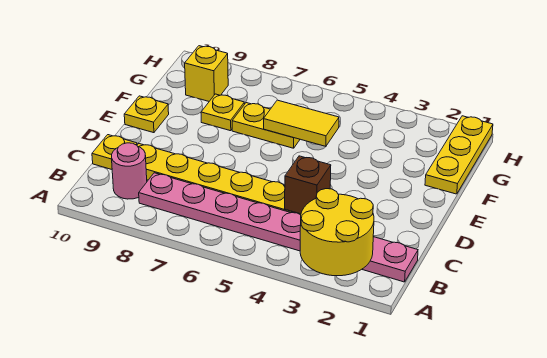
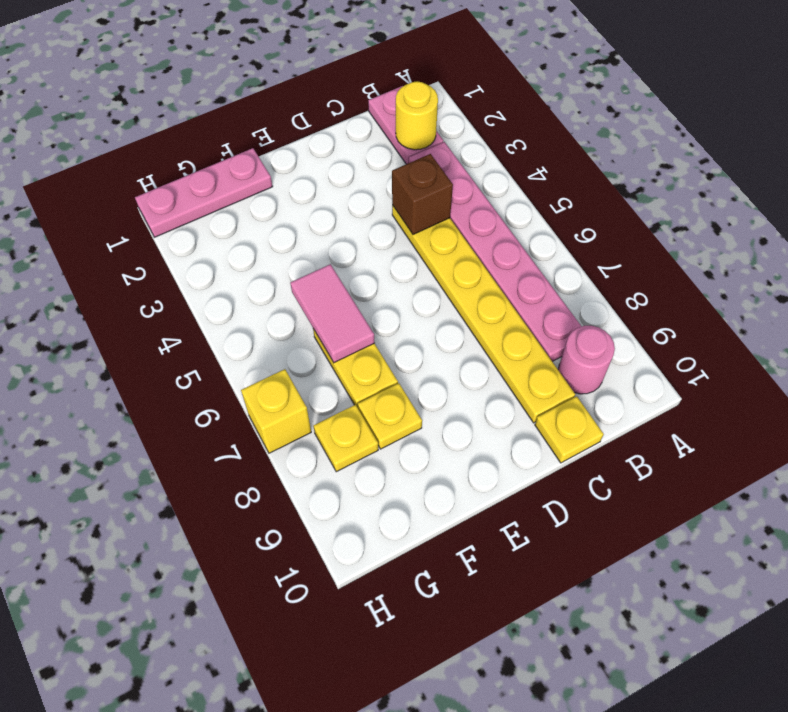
yellow round brick A2:B3 level 2 -> yellow round brick B2 level 2
yellow plate E10 level 1 -> yellow plate G8 level 1
yellow plate F1:H1 level 1 -> pink plate F1:H1 level 1
yellow tile F5:F6 level 2 -> pink tile F5:F6 level 2
yellow brick G9 level 1 -> yellow brick H7 level 1

